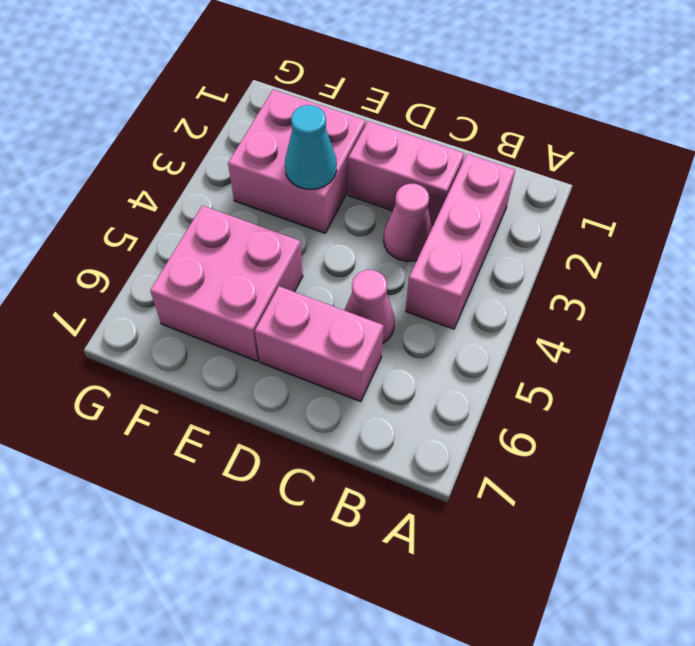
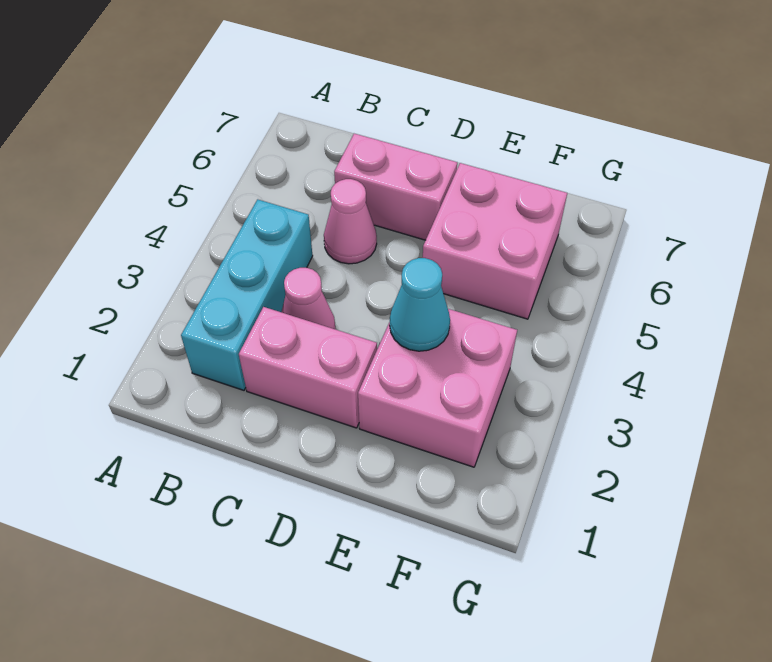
pink brick B2:B4 level 1 -> cyan brick B2:B4 level 1

